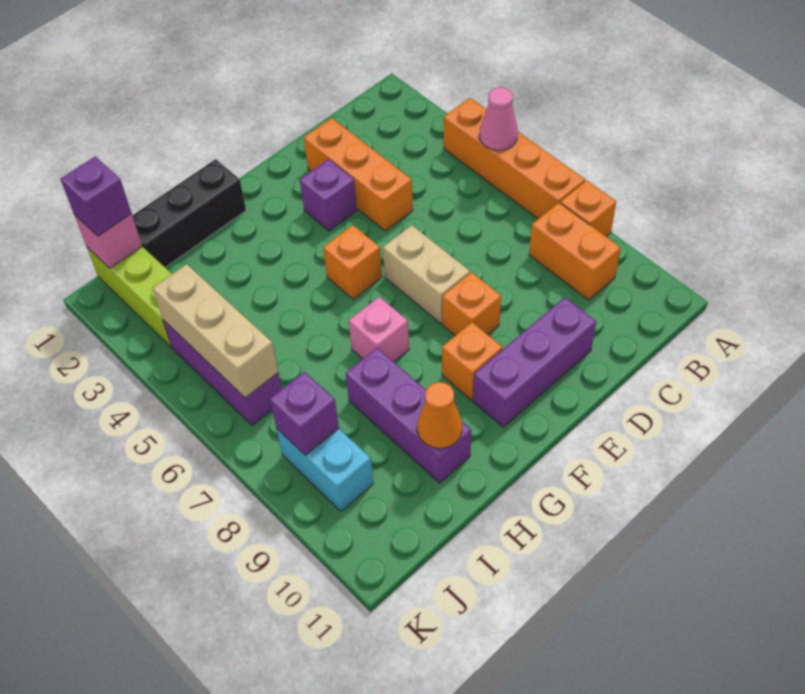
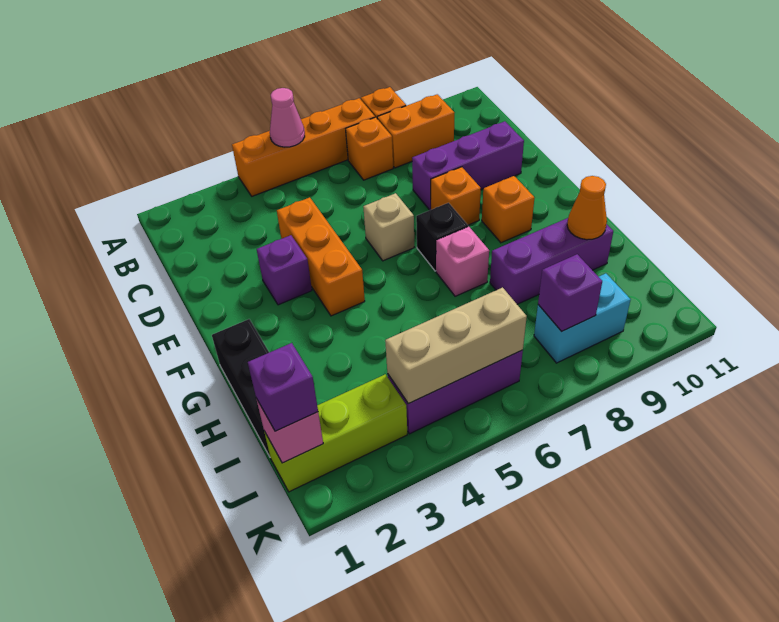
orange brick D2:D4 level 1 -> orange brick D4:F4 level 1
purple brick D10:F10 level 1 -> purple brick D8:D10 level 1
tan brick E6:E7 level 1 -> tan brick E6 level 1
orange brick F5 level 1 -> orange brick B7 level 1
none -> black brick F7 level 1

